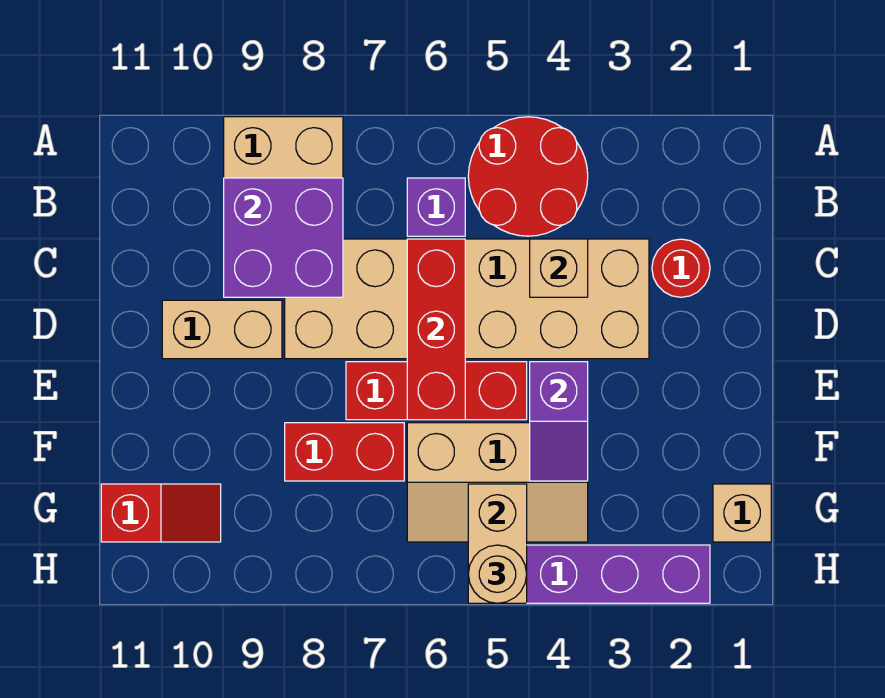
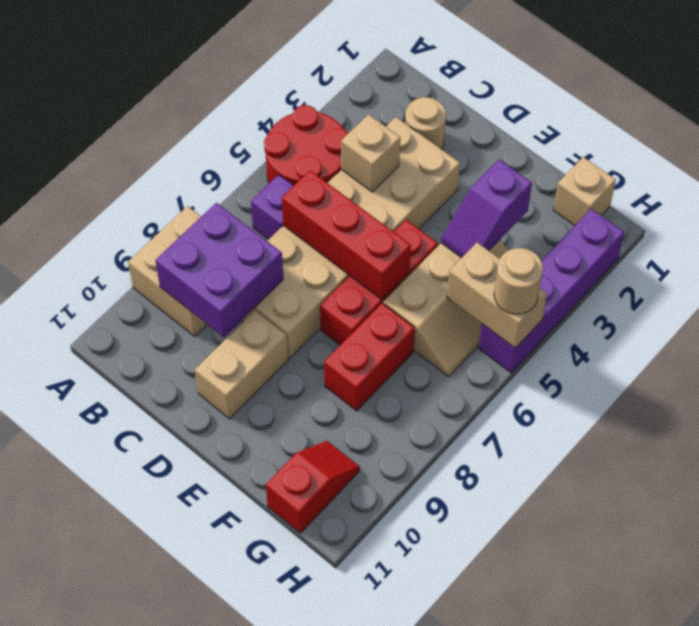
red round brick C2 level 1 -> tan round brick C2 level 1
purple slope E4:F4 level 2 top E -> purple slope F3:F4 level 2 top 3

